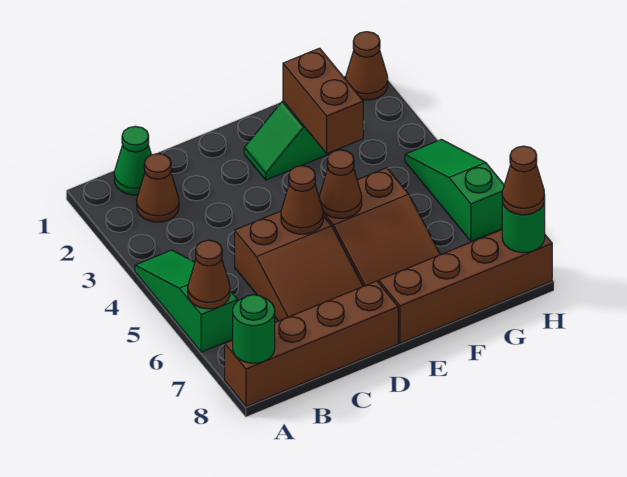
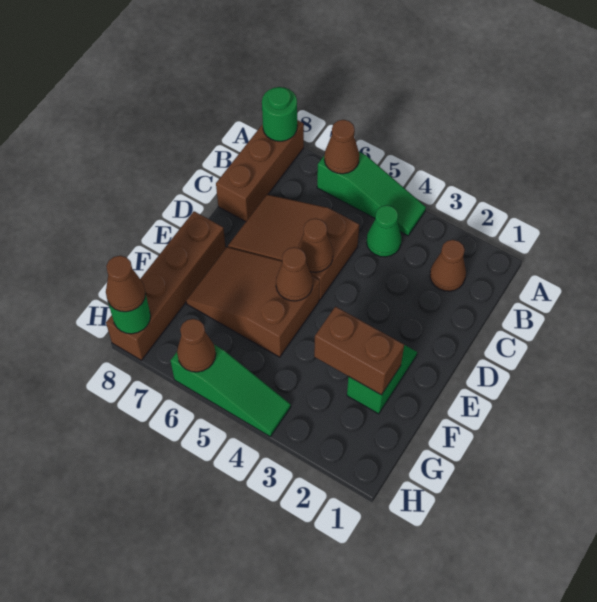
brown brick A8:D8 level 1 -> brown brick A8:C8 level 1
green cone B1 level 1 -> green cone B4 level 1
brown cone H1 level 1 -> brown cone H6 level 2

